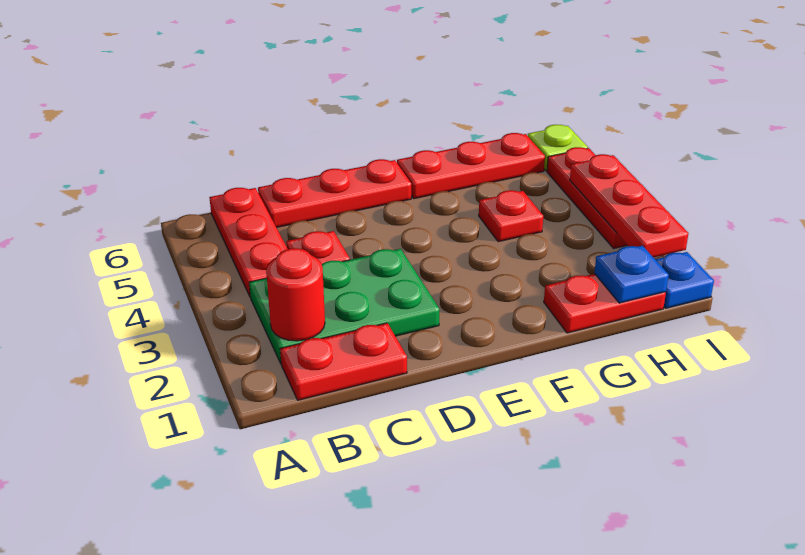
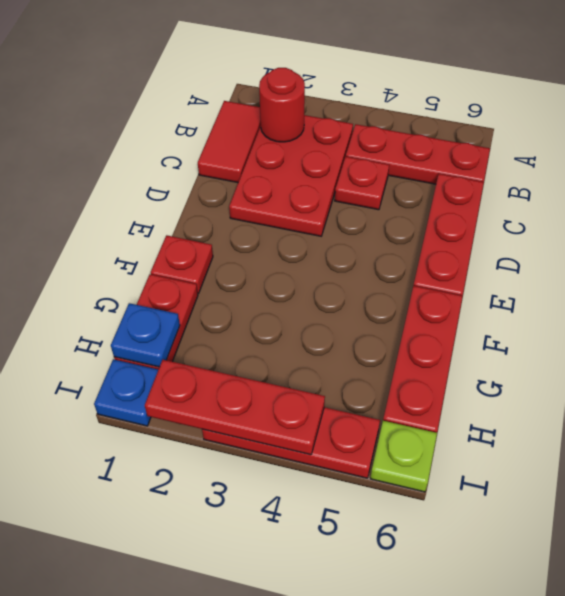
red plate B1:C1 level 1 -> red tile B1:C1 level 1
green plate B2:D3 level 1 -> red plate B2:D3 level 1
red plate G4 level 1 -> red plate F1 level 1

